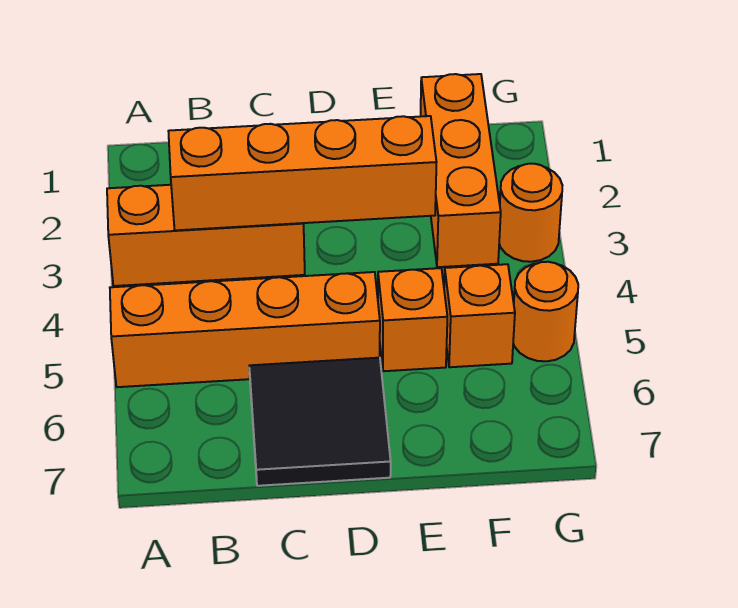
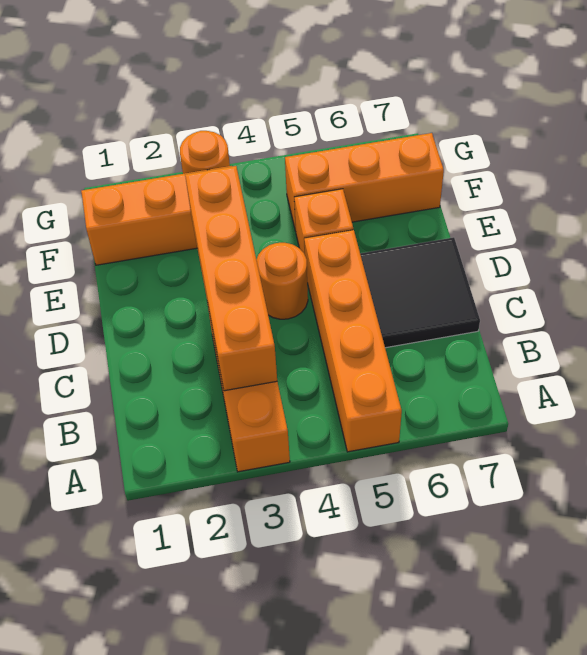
orange brick F5 level 1 -> orange brick F5:F7 level 1
orange round brick G5 level 1 -> orange round brick D4 level 1

